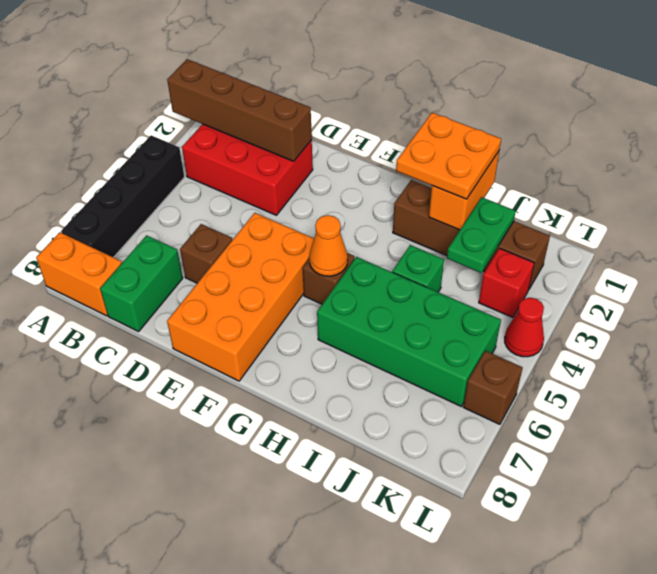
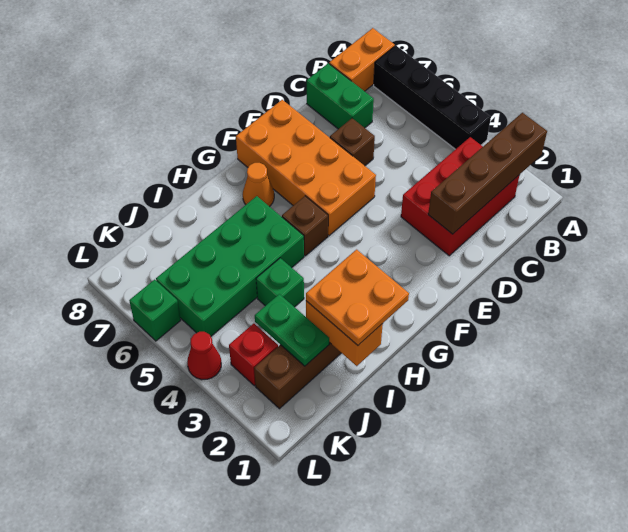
orange cone G5 level 2 -> orange cone G7 level 1
brown brick L6 level 1 -> green brick L6 level 1

